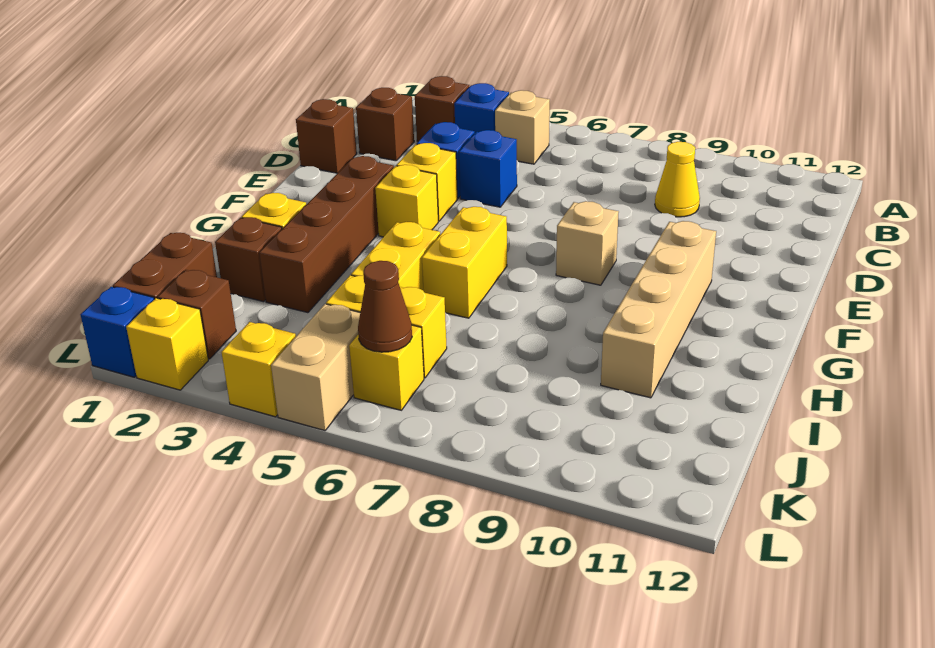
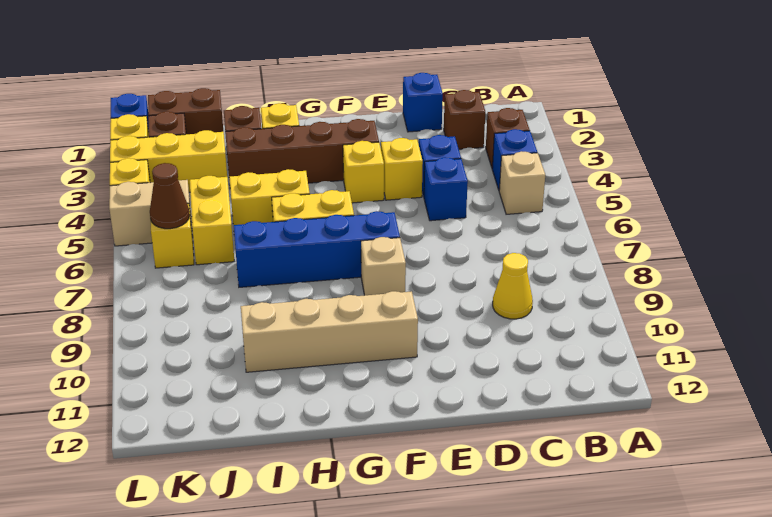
brown brick D1 level 1 -> blue brick D1 level 1
none -> blue brick F7:I7 level 1
none -> yellow brick J3:L3 level 1

